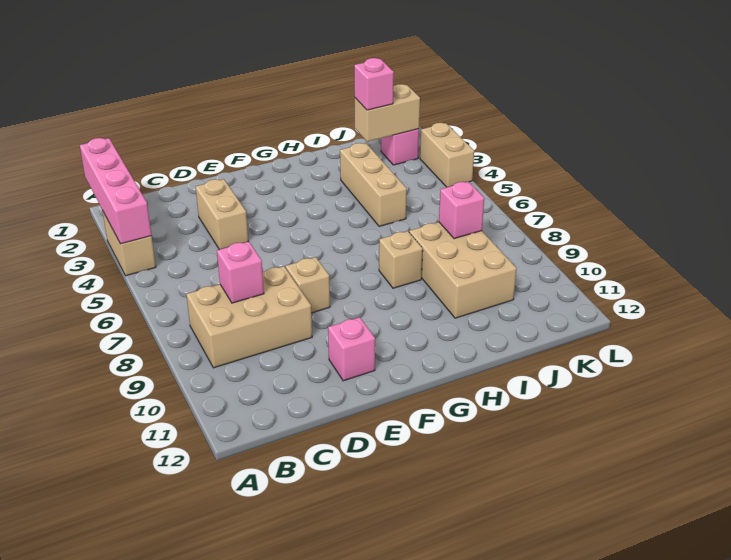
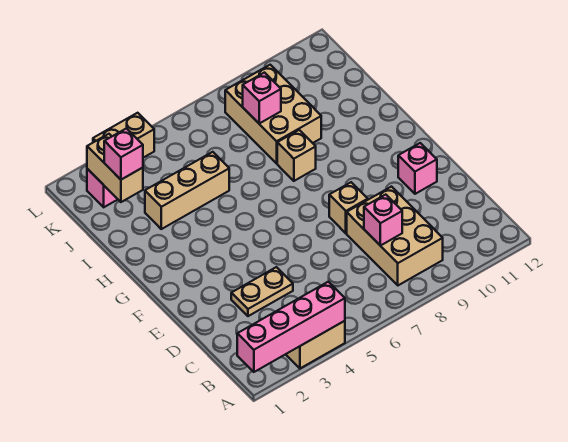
tan brick D3:D4 level 1 -> tan plate D3:D4 level 1
tan brick I8:J10 level 1 -> tan brick I8:K9 level 1

